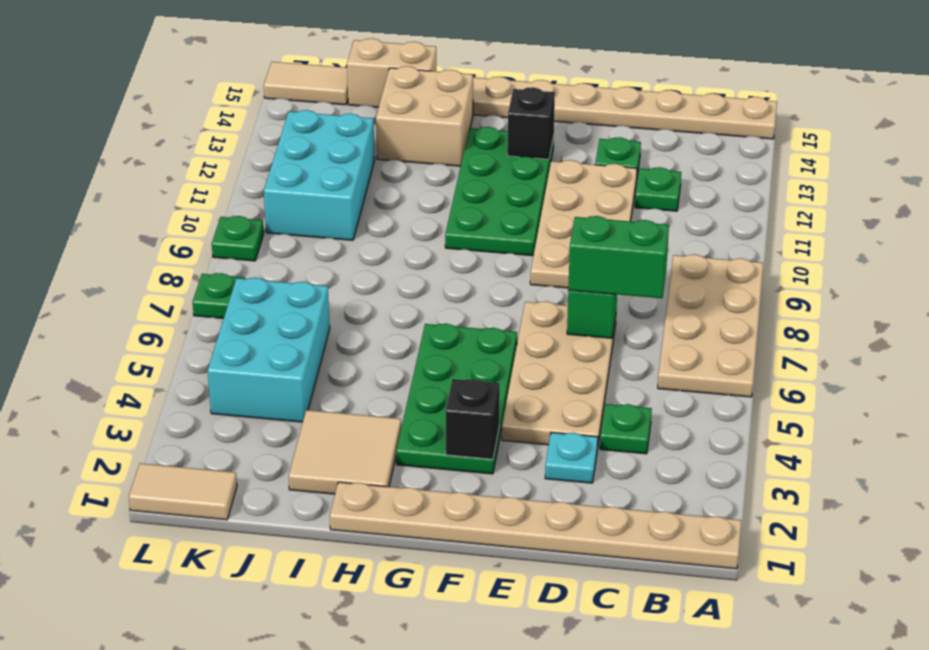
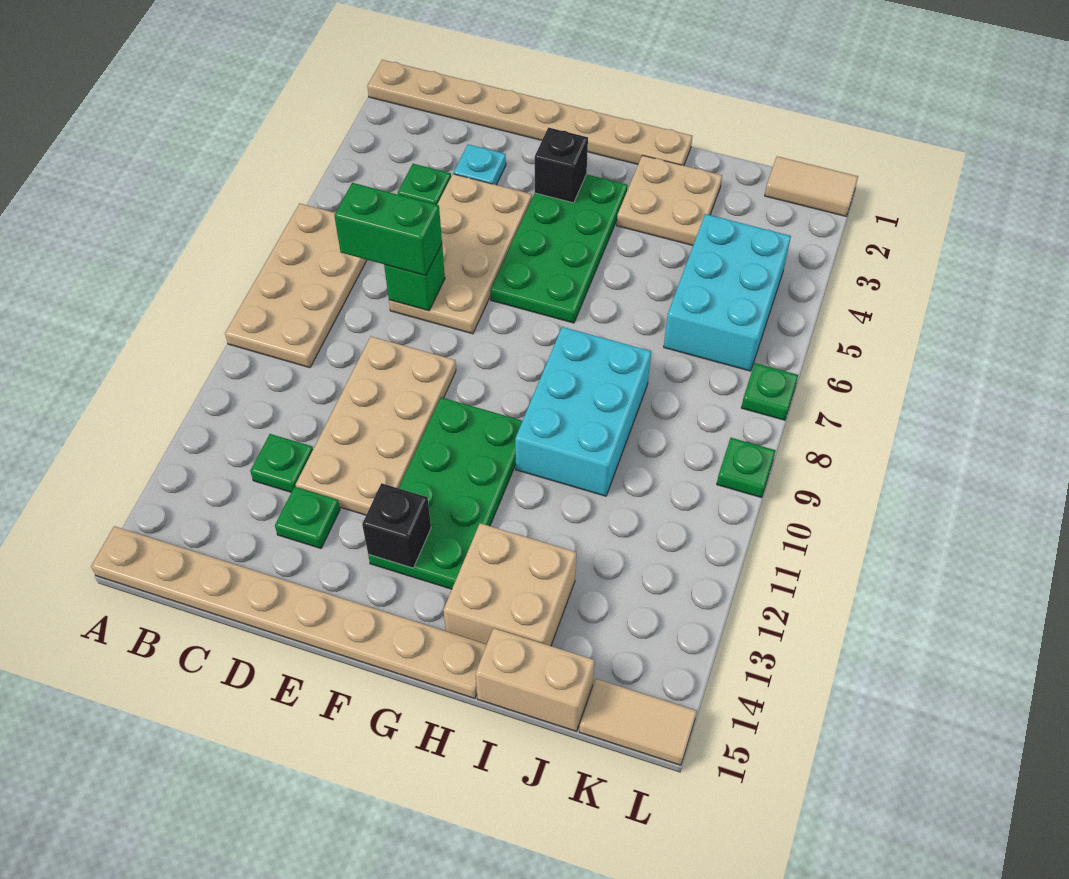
tan tile H2:I3 level 1 -> tan plate H2:I3 level 1
cyan brick J10:K12 level 1 -> cyan brick H8:I10 level 1

